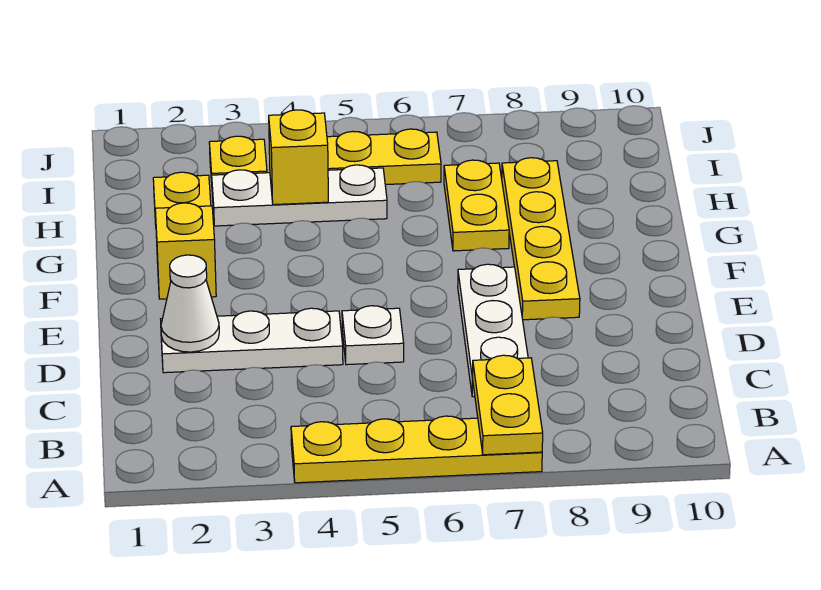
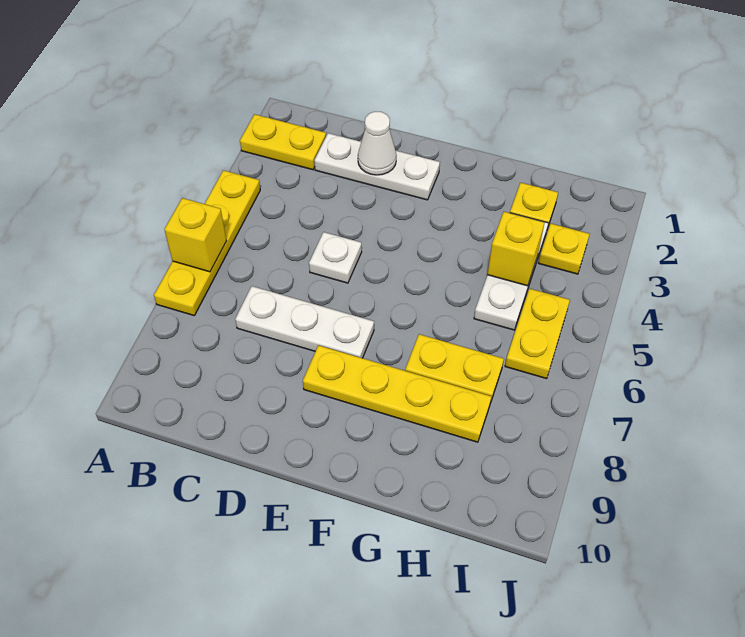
yellow plate A7:B7 level 2 -> yellow plate A2:B2 level 1
white plate D2:D4 level 1 -> white plate C2:E2 level 1
yellow brick F2 level 1 -> yellow brick A6 level 2

